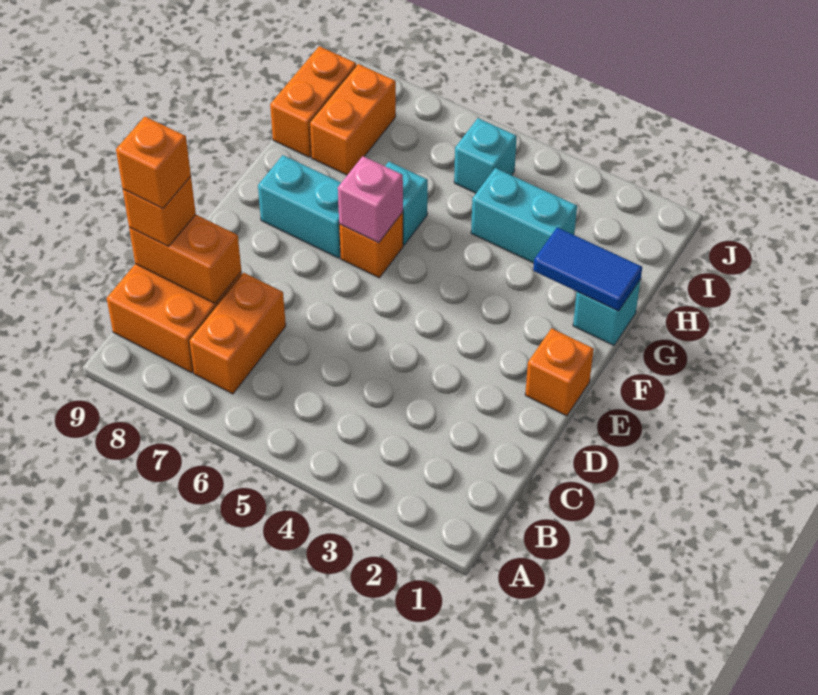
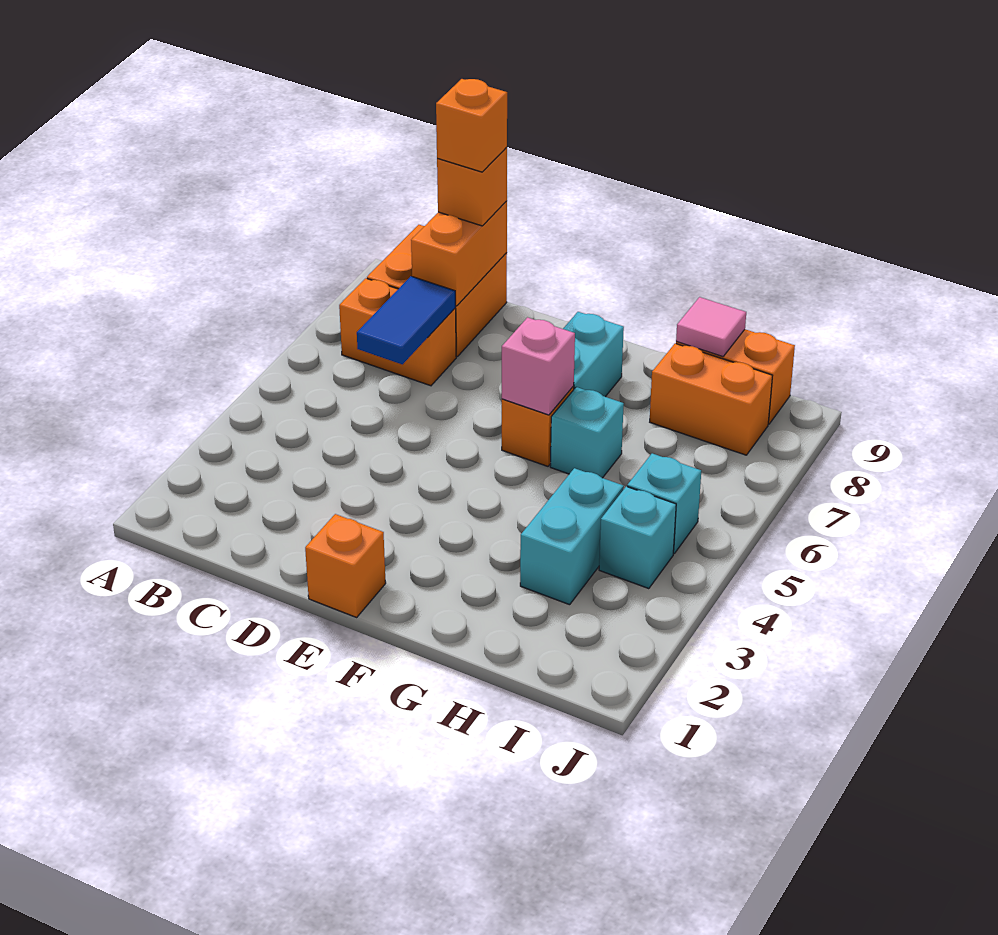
cyan brick G1 level 1 -> cyan brick I4 level 1
blue tile G1:G2 level 2 -> blue tile C6:C7 level 2
none -> pink tile H9 level 2

